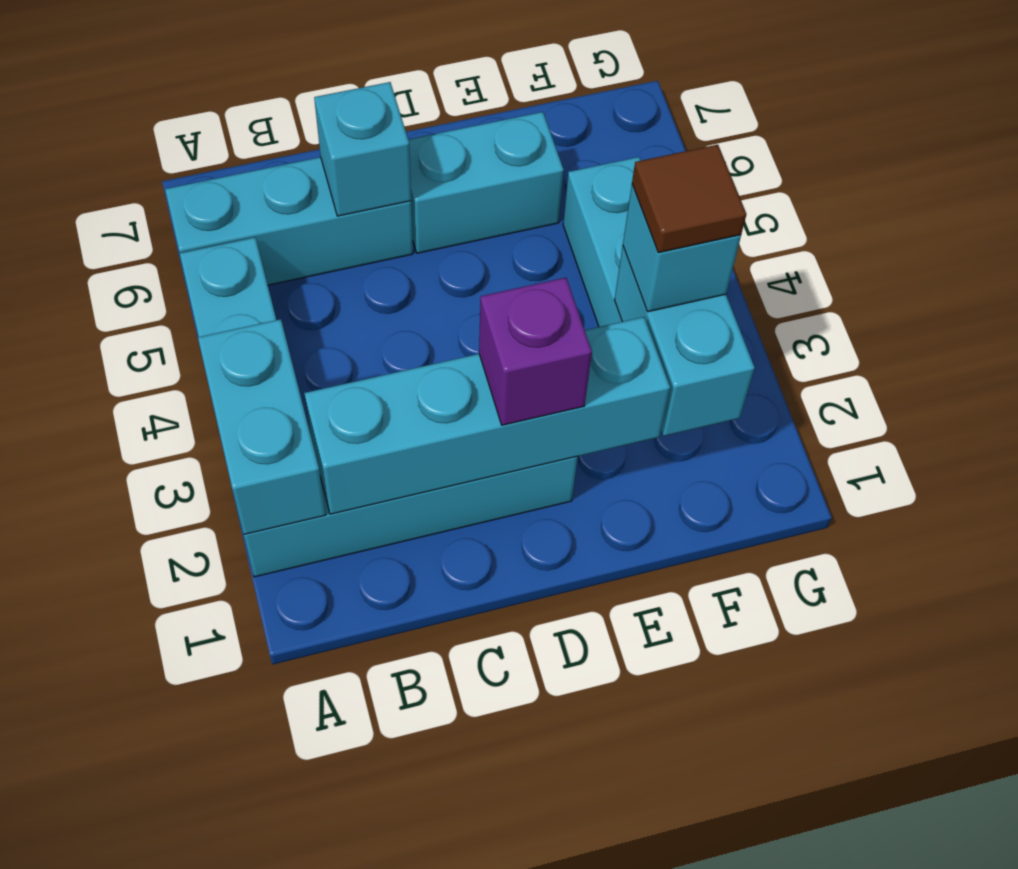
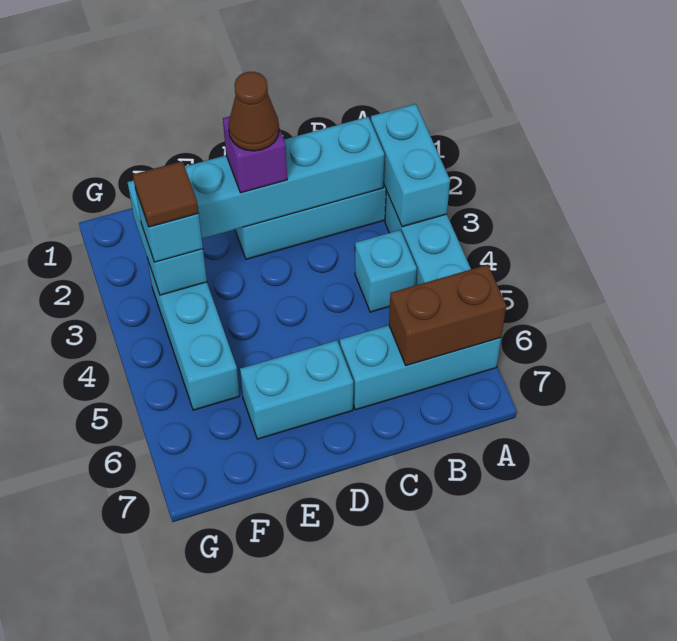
none -> brown brick A6:B6 level 2
cyan brick C6 level 2 -> cyan brick B4 level 1
none -> brown cone D2 level 4

